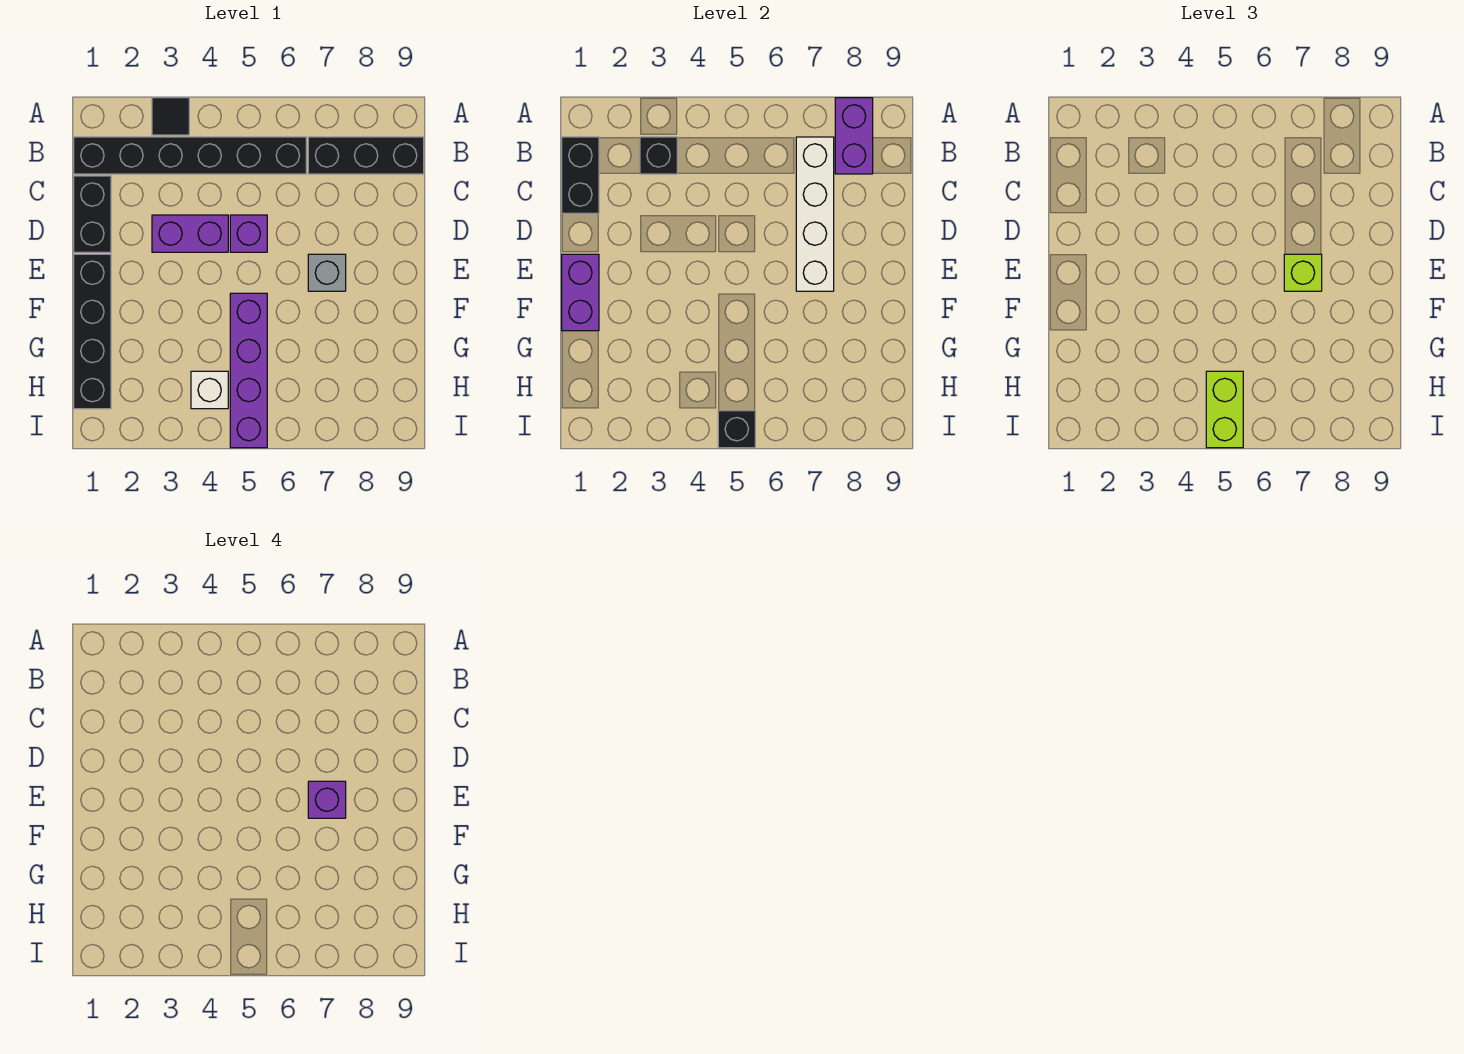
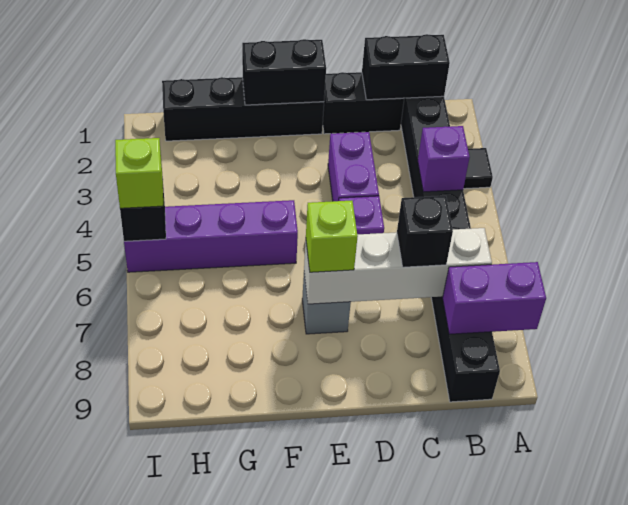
black brick B3 level 2 -> black brick C7 level 3
purple brick E1:F1 level 2 -> black brick E1:F1 level 2
purple brick E7 level 4 -> purple brick B4 level 2
white brick H4 level 1 -> none
lime brick H5:I5 level 3 -> lime brick I5 level 3

